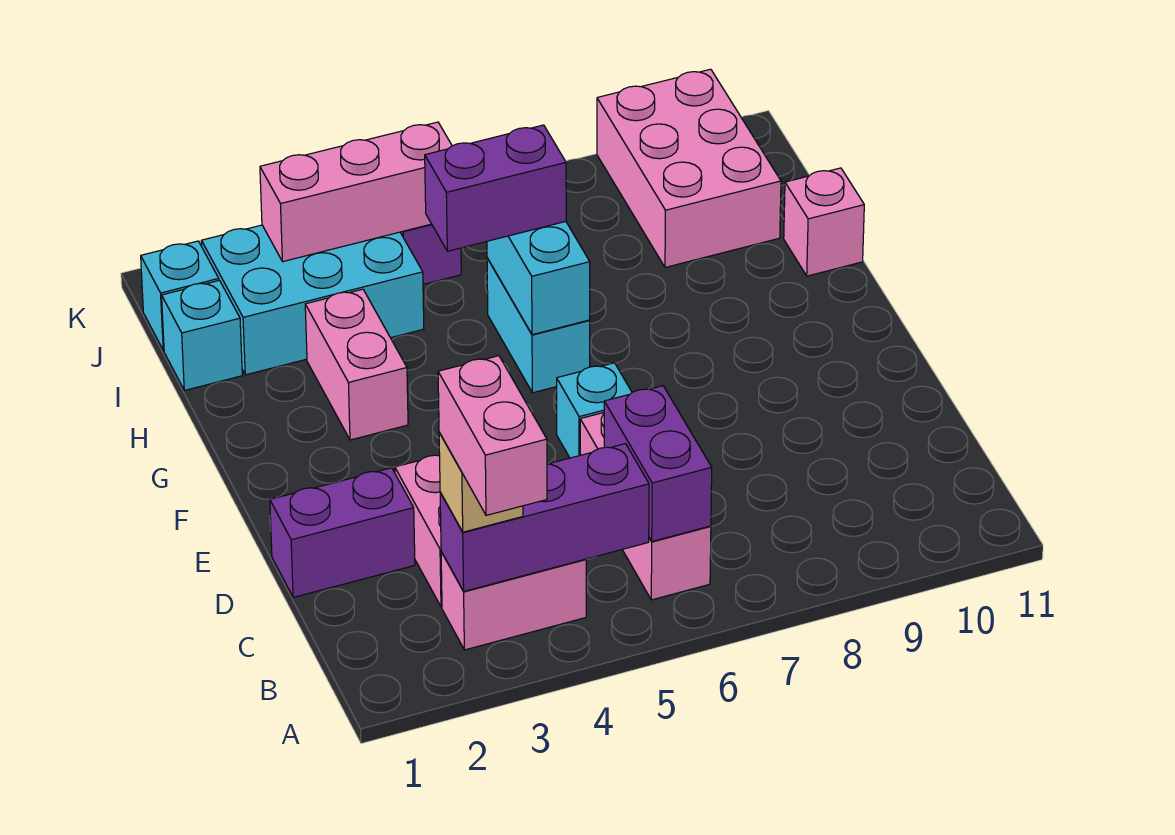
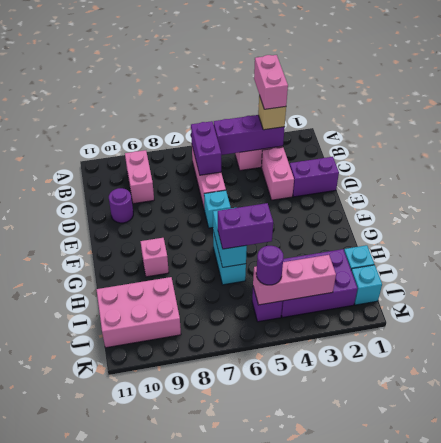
none -> purple round brick D10 level 1
pink brick G3:H3 level 1 -> pink brick B9:C9 level 1
pink brick H11 level 1 -> pink brick G9 level 1
cyan brick I2:J4 level 1 -> purple brick I2:J4 level 1
pink brick I9:K10 level 1 -> pink brick I9:J11 level 1
none -> purple round brick J5 level 3

